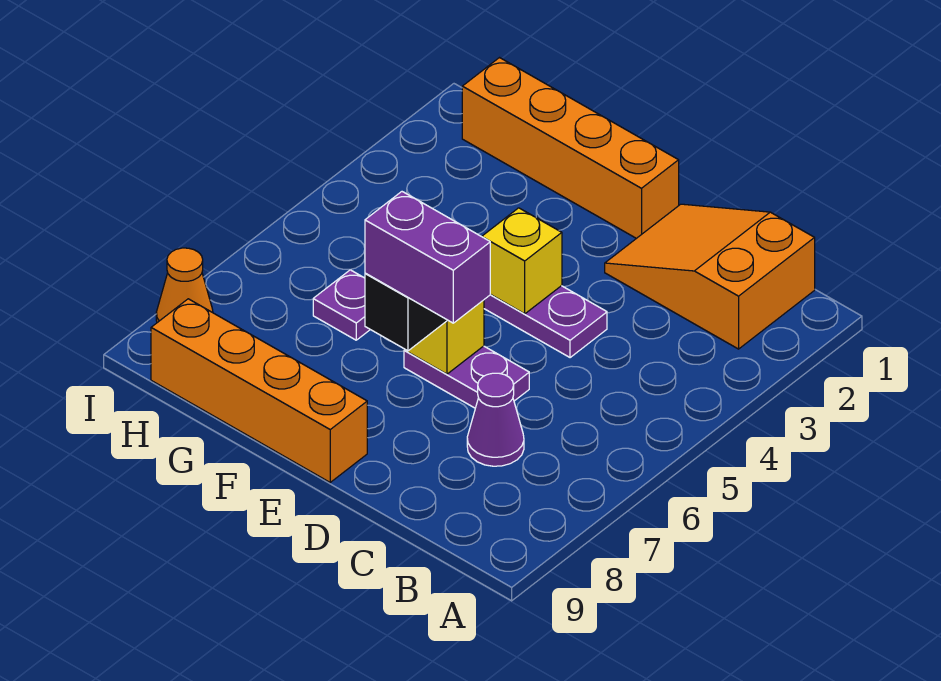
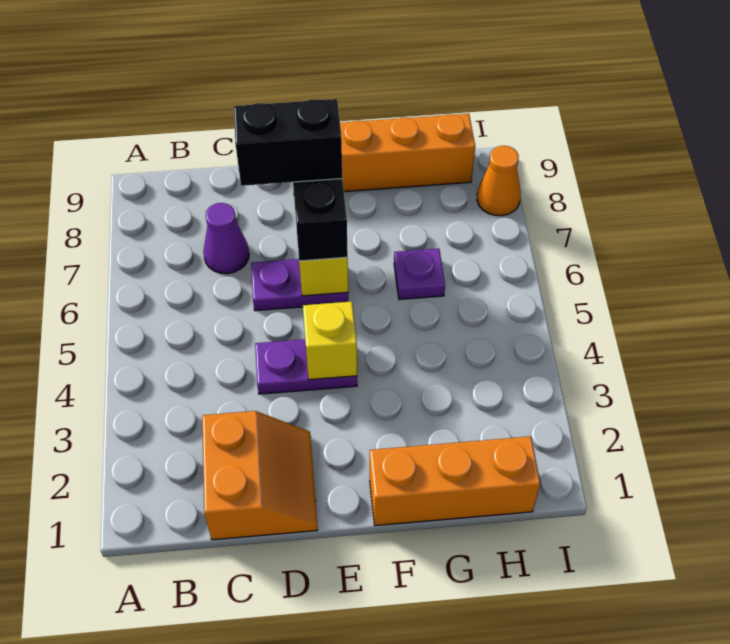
orange slope B1:D2 level 1 top B -> orange slope C1:D2 level 1 top C
purple brick D7:E7 level 4 -> black brick D7:E7 level 4
orange brick E1:H1 level 1 -> orange brick F1:H1 level 1

